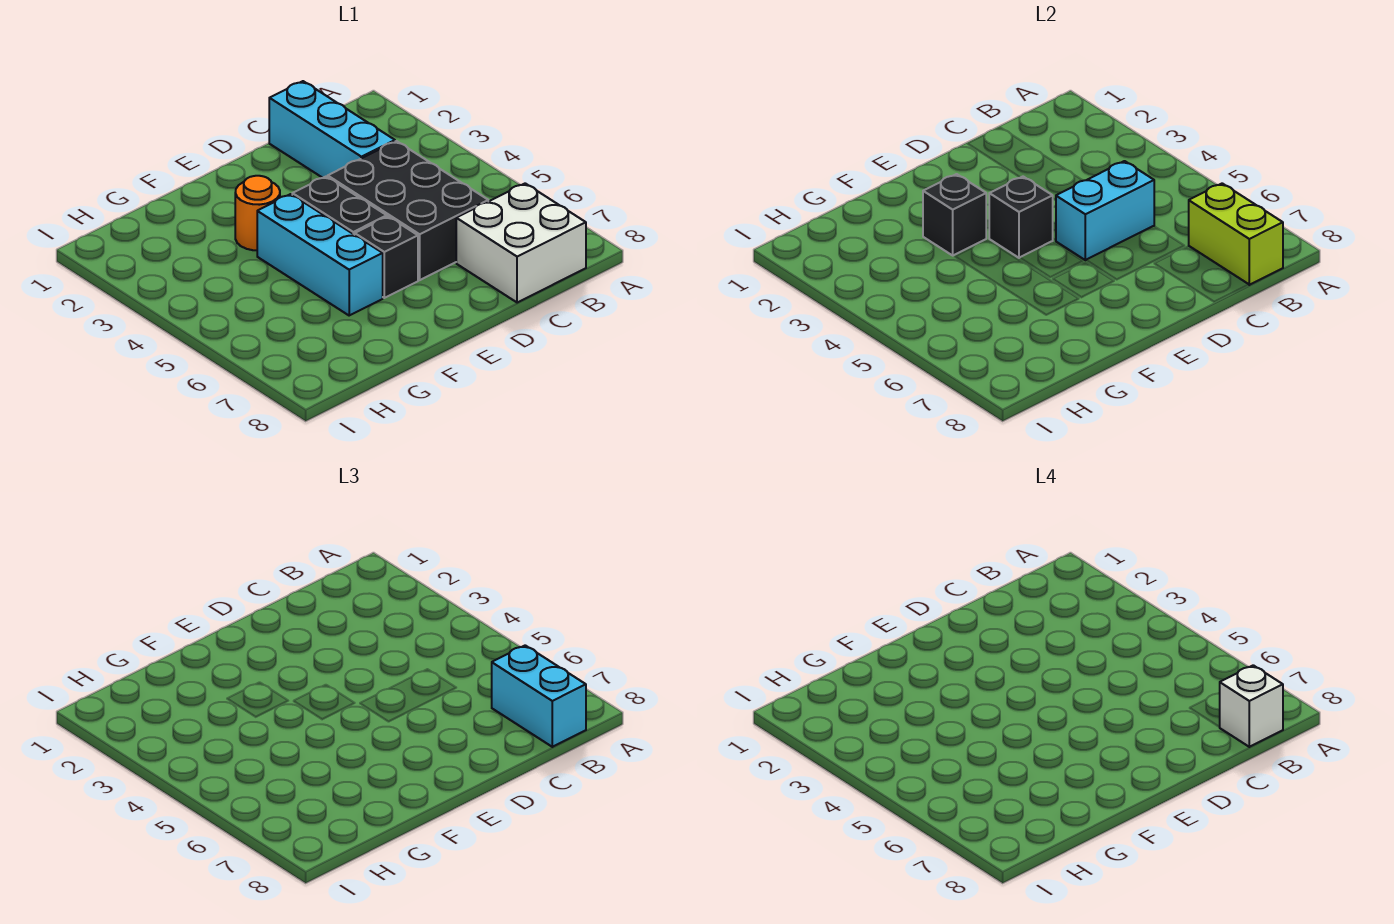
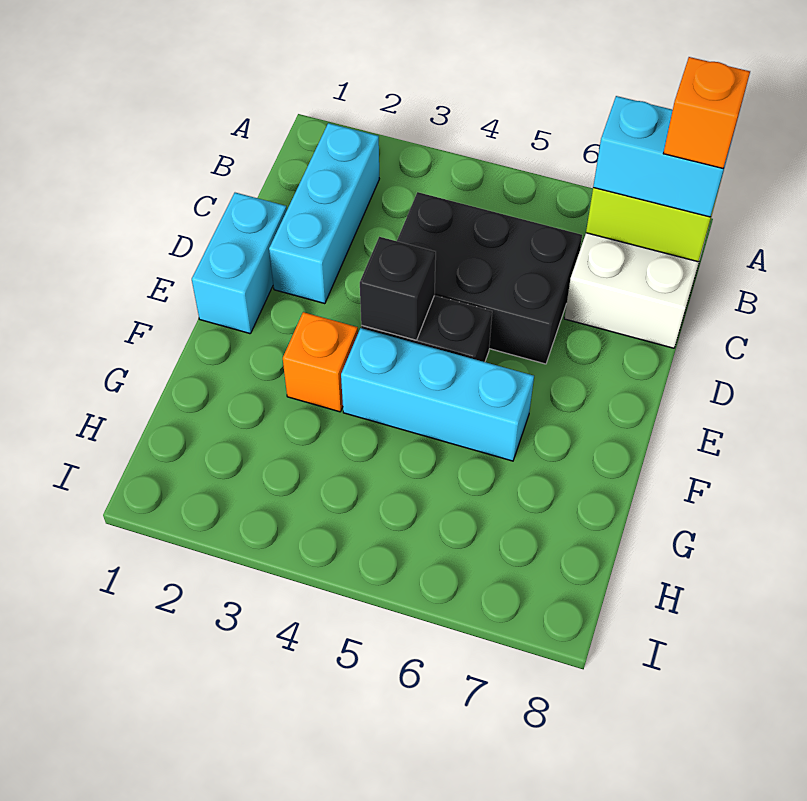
white brick B8 level 4 -> orange brick B8 level 4
cyan brick C1:C3 level 1 -> cyan brick B2:D2 level 1
cyan brick C5:D5 level 2 -> cyan brick D1:E1 level 1
black brick E6 level 1 -> none
orange round brick F3 level 1 -> orange brick F3 level 1
black brick F3 level 2 -> none

